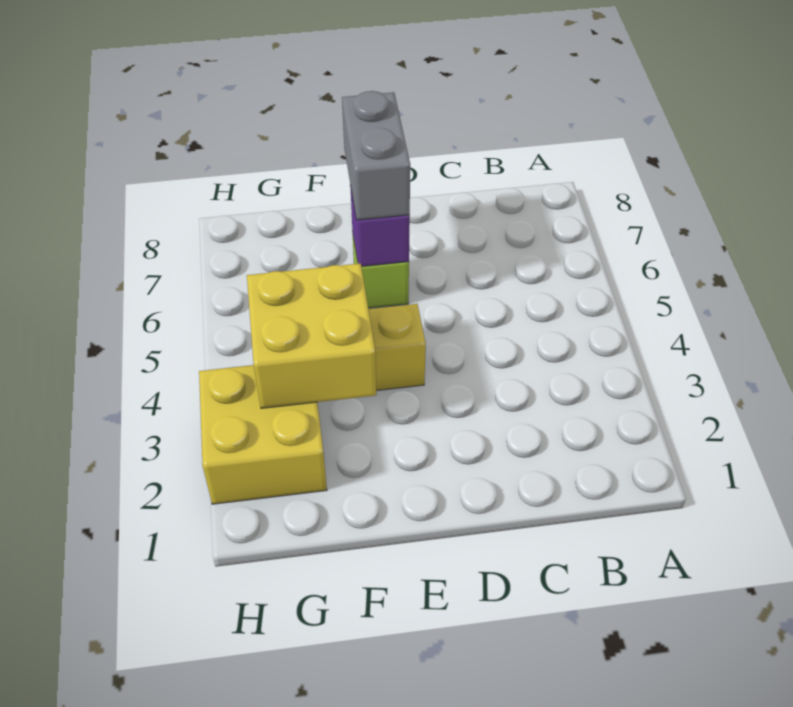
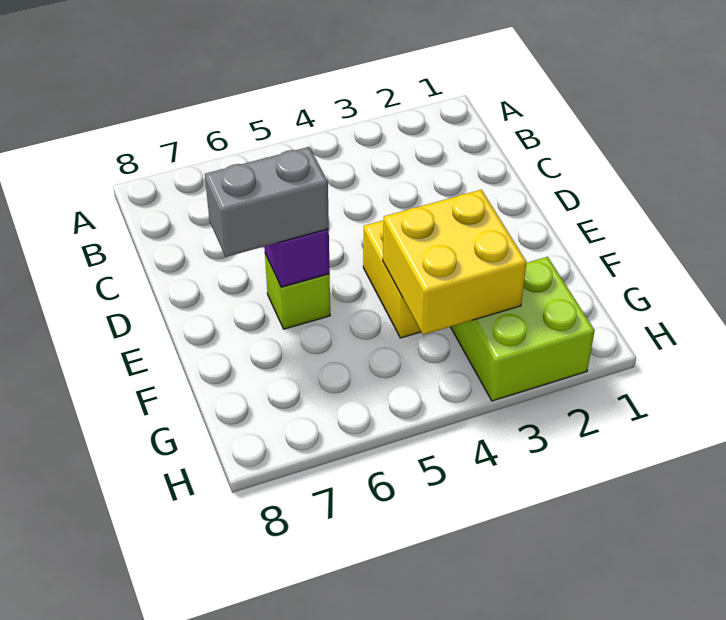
yellow brick G2:H3 level 1 -> lime brick G2:H3 level 1

